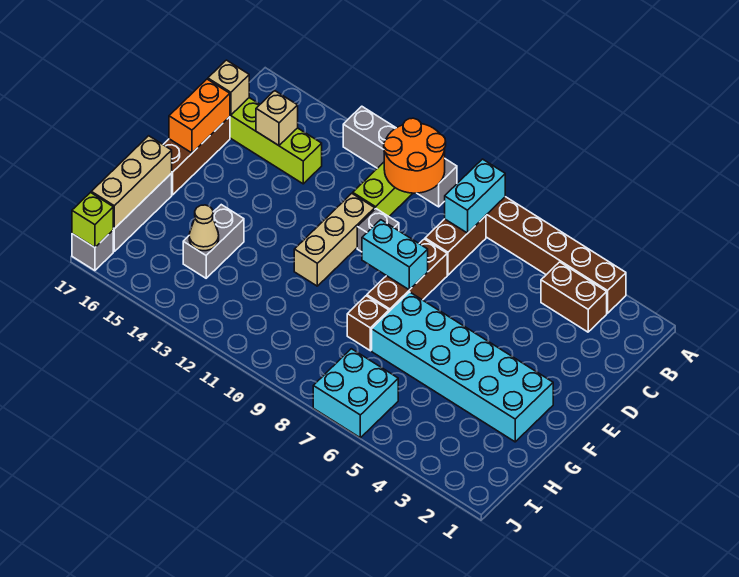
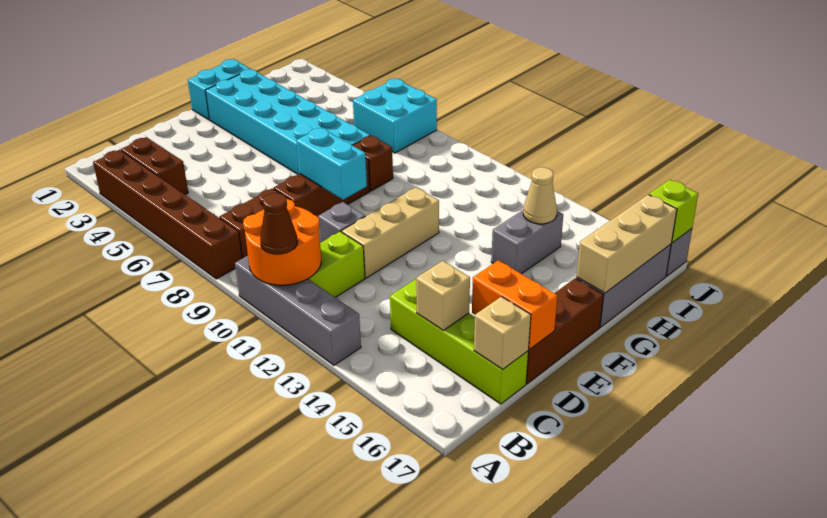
cyan brick A8:B8 level 2 -> cyan brick F1:G1 level 1
none -> brown cone A11 level 3
orange brick D17:E17 level 2 -> orange brick D16:D17 level 2

